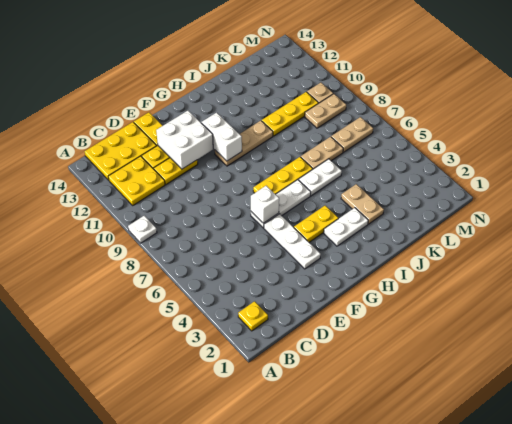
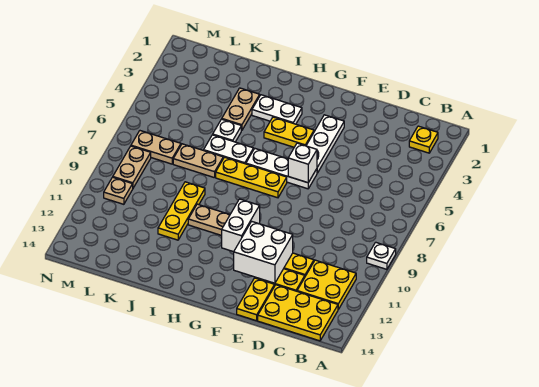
none -> white plate J5 level 1
yellow plate J10:L10 level 1 -> yellow plate J9:J11 level 1
tan plate L9:M9 level 1 -> tan plate M8:M9 level 1

